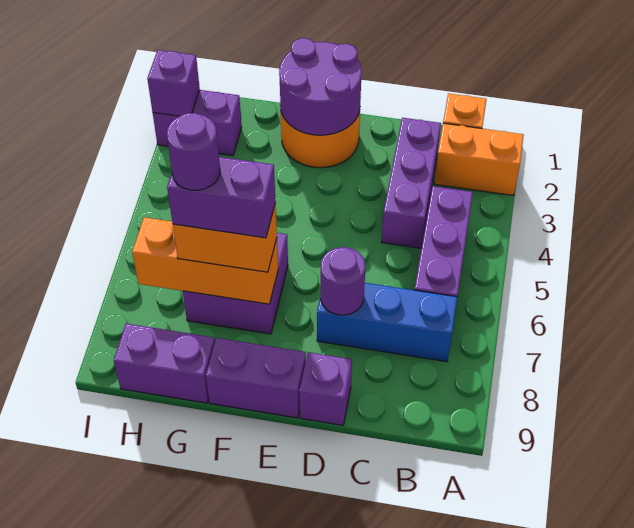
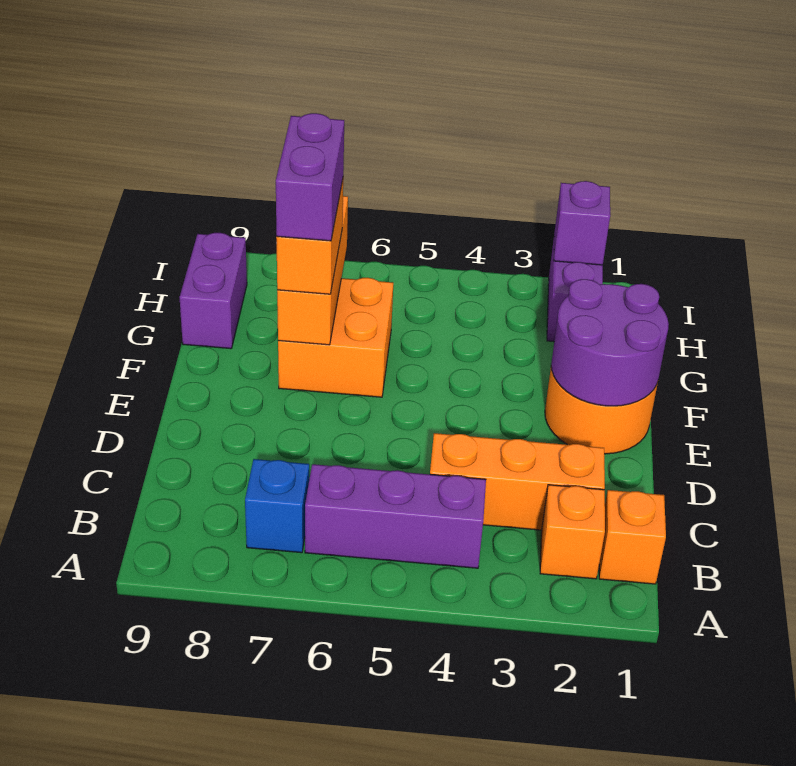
orange brick A2:B2 level 1 -> orange brick B2 level 1
blue brick B7:D7 level 1 -> blue brick B7 level 1
purple brick C2:C4 level 1 -> orange brick C2:C4 level 1
purple round brick D7 level 2 -> none
purple brick D9 level 1 -> none
purple brick E9:F9 level 1 -> none
purple brick F6:G7 level 1 -> orange brick F6:G7 level 1
purple round brick G7 level 5 -> none

